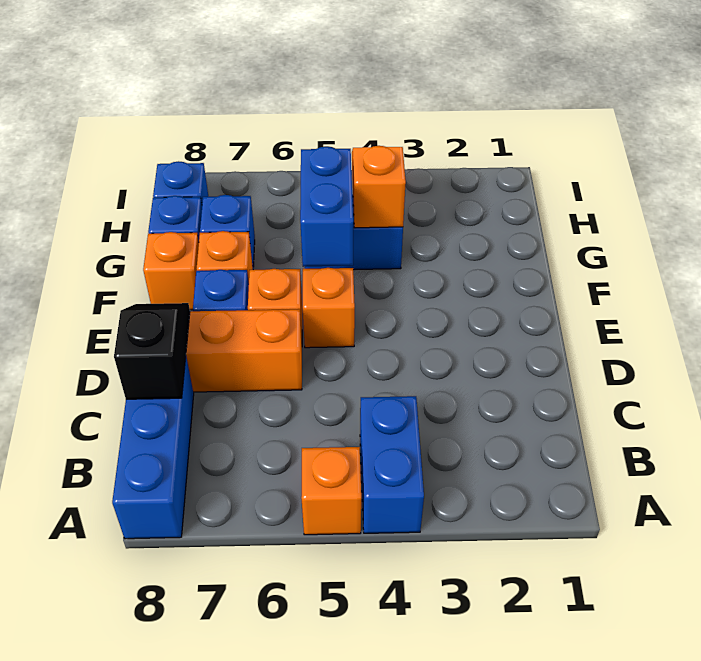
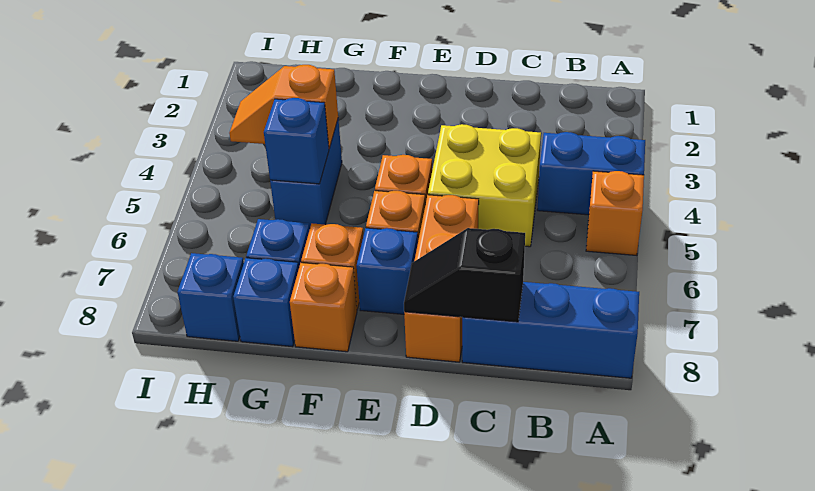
none -> yellow brick C4:D5 level 1
blue brick F5:G5 level 2 -> blue brick G5 level 2

